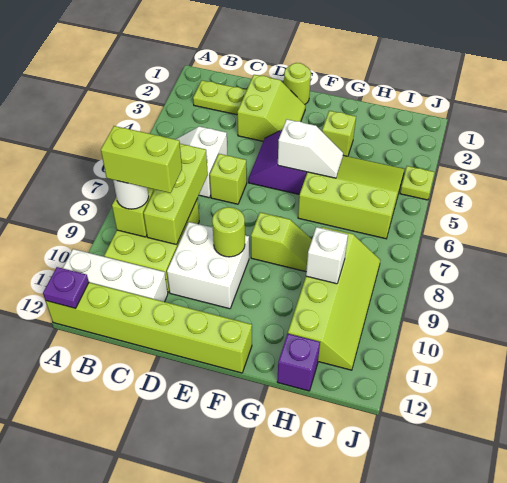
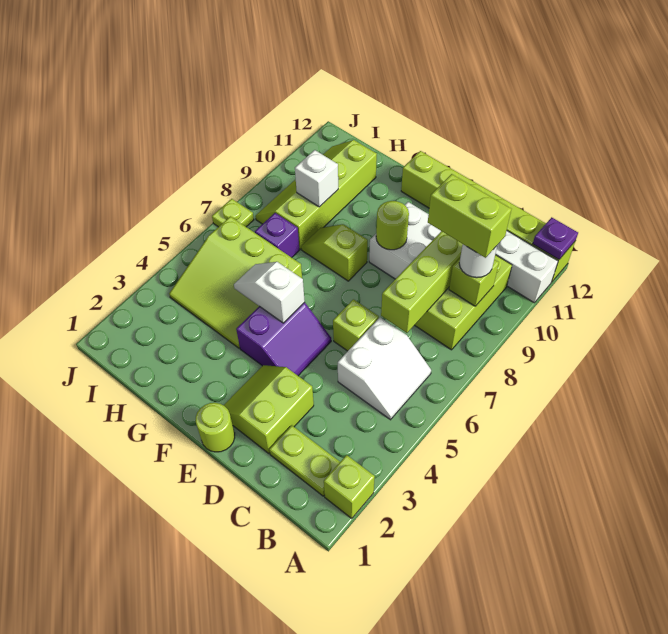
lime brick G3 level 1 -> lime brick A2 level 1
purple brick H12 level 1 -> purple brick H7 level 1
lime plate J4 level 1 -> lime plate J7 level 1

